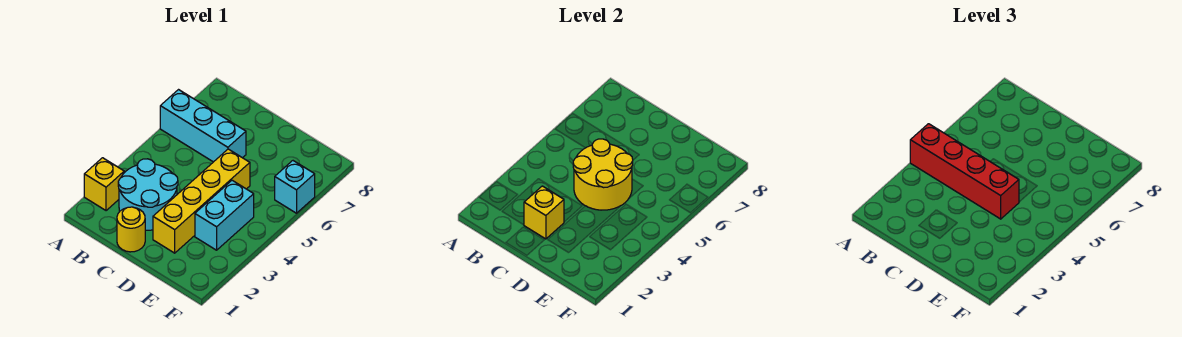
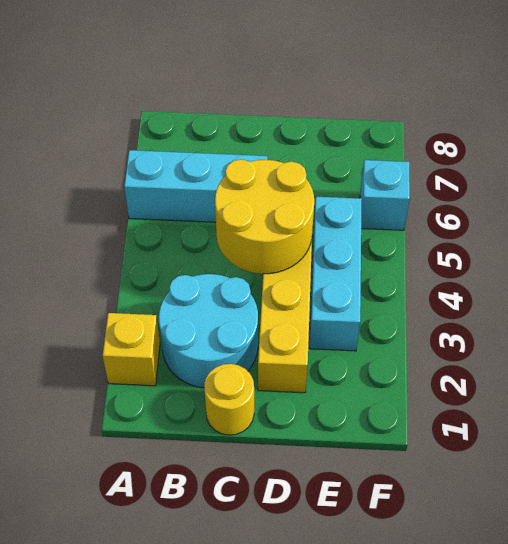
red brick A4:D4 level 3 -> none
yellow brick C2 level 2 -> none
cyan brick E3:E4 level 1 -> cyan brick E3:E5 level 1

